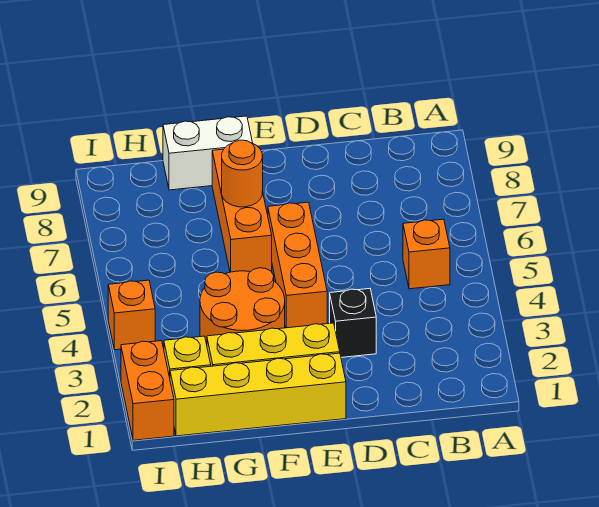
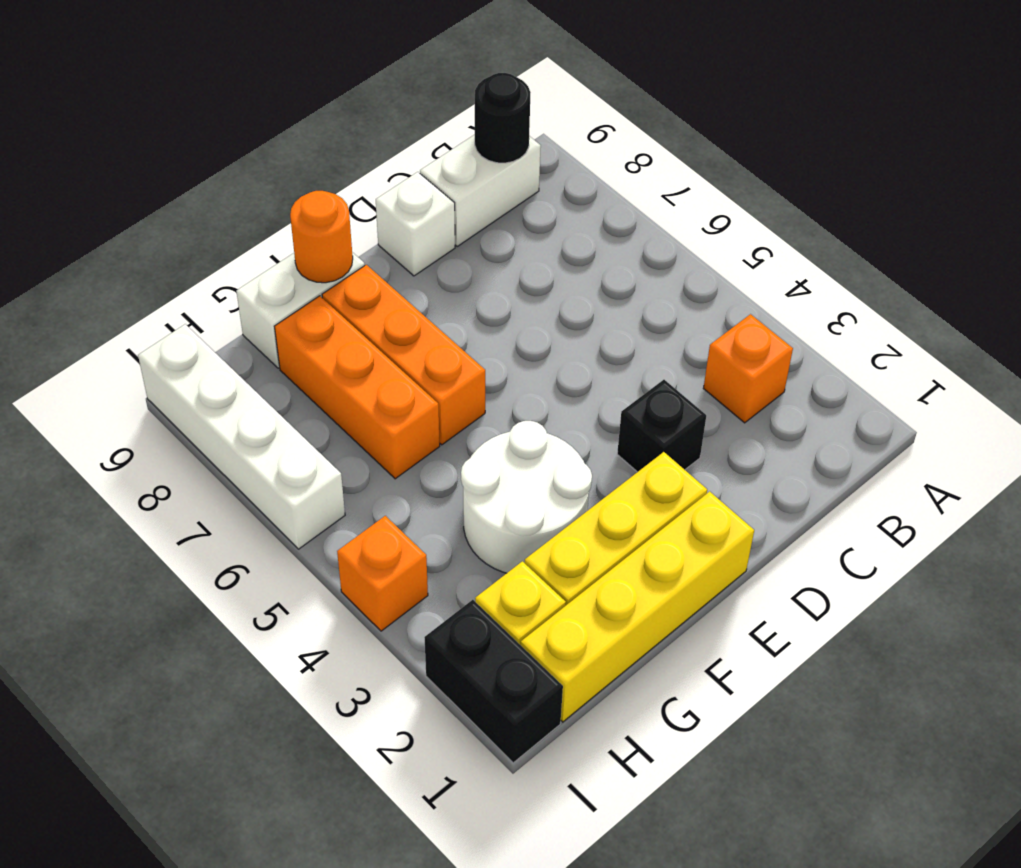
orange brick B5 level 1 -> orange brick B3 level 1
none -> white brick B9:C9 level 1
none -> black round brick B9 level 2
none -> white brick D9 level 1
orange brick E4:E6 level 1 -> orange brick G6:G8 level 1
orange round brick F3:G4 level 1 -> white round brick F3:G4 level 1
orange round brick F7 level 2 -> orange round brick F9 level 2
orange brick I1:I2 level 1 -> black brick I1:I2 level 1
none -> white brick I6:I9 level 1

